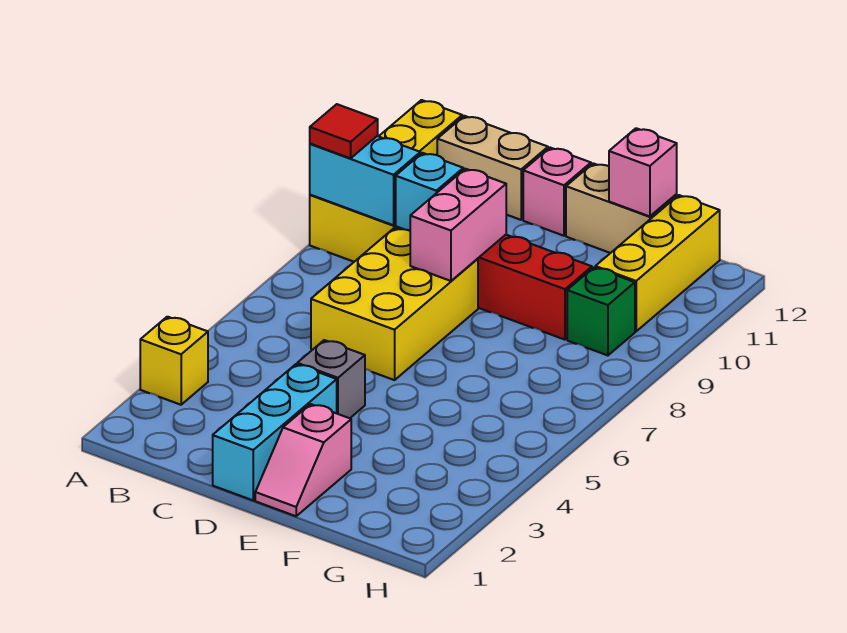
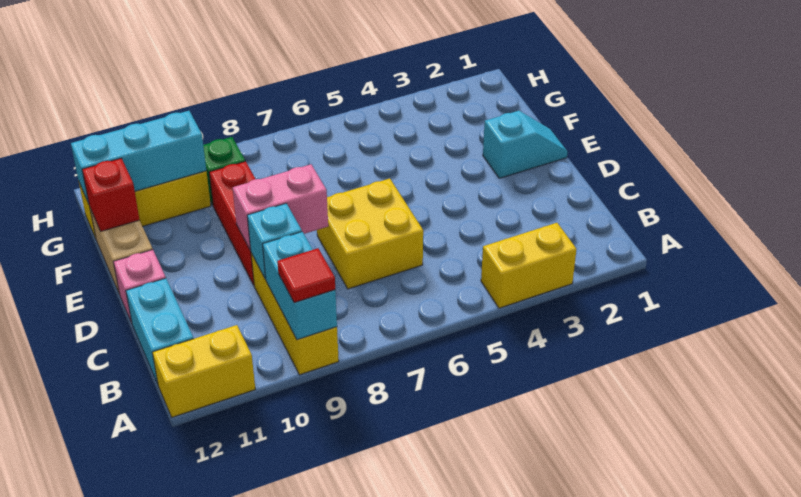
yellow brick A3 level 1 -> yellow brick A3:A4 level 1
tan brick B12:C12 level 1 -> cyan brick B12:C12 level 1
yellow brick C6:D8 level 1 -> yellow brick C6:D7 level 1
cyan brick D1:D3 level 1 -> cyan brick G10:G12 level 2
grey brick D4 level 1 -> none
pink slope E1:E2 level 1 top 2 -> cyan slope E1:E2 level 1 top 2
pink brick F12 level 2 -> red brick F12 level 2

